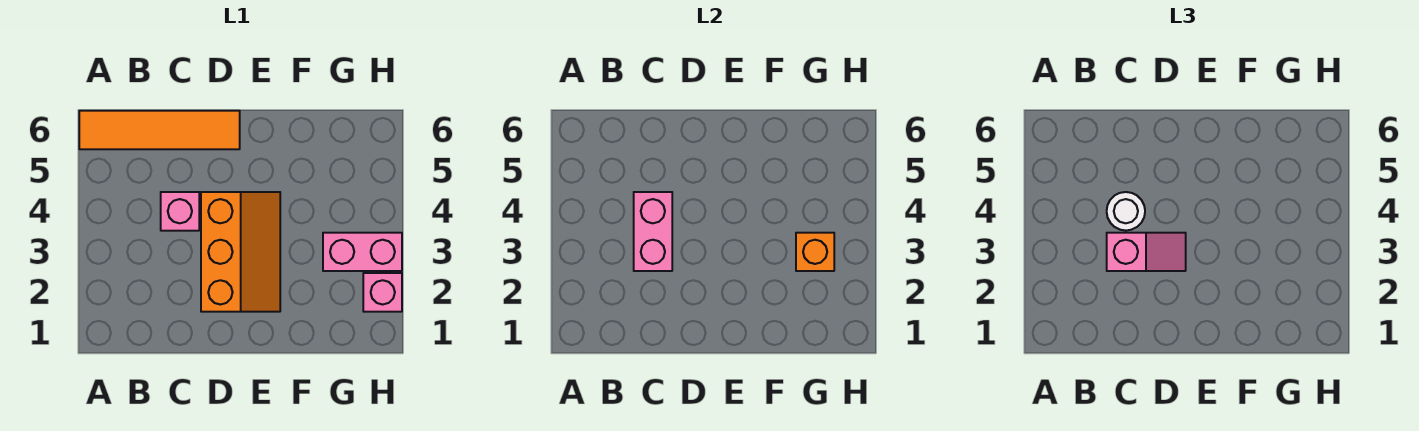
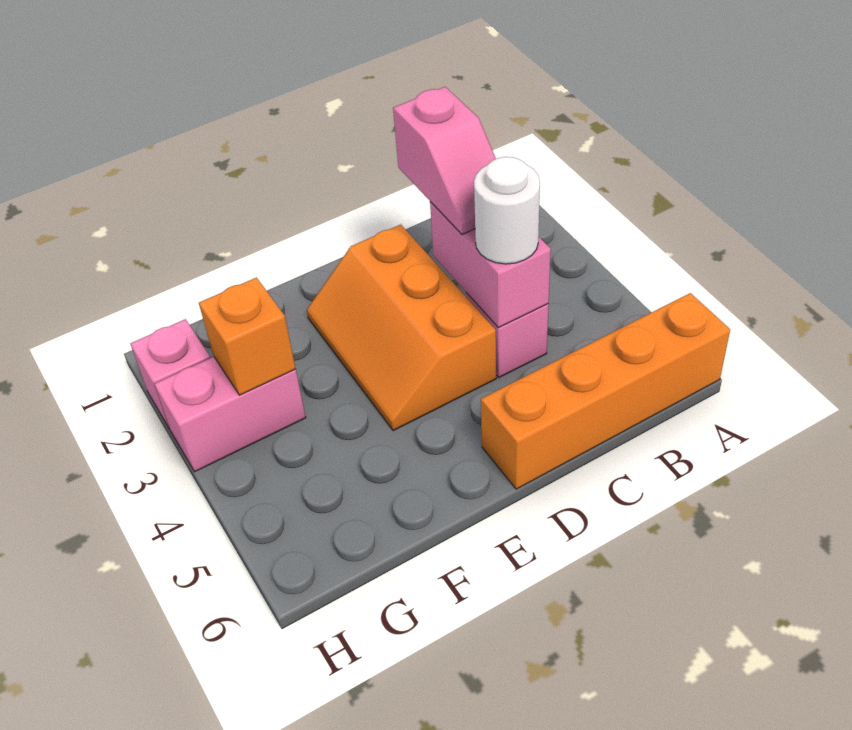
orange tile A6:D6 level 1 -> orange brick A6:D6 level 1
pink slope C3:D3 level 3 top C -> pink slope C2:C3 level 3 top 2

